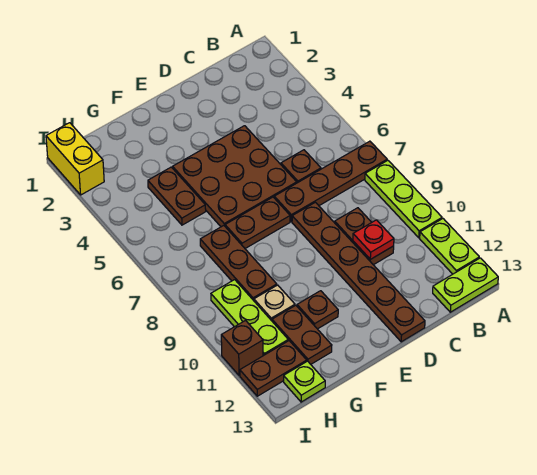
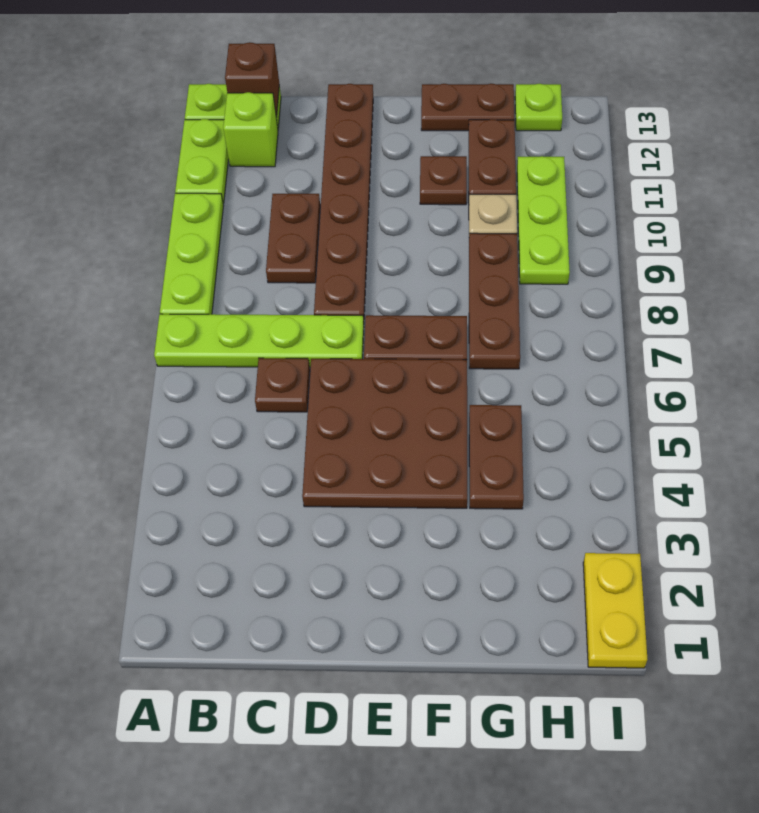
brown plate A7:D7 level 1 -> lime plate A7:D7 level 1
none -> lime brick B12 level 1
red plate C10 level 2 -> none
brown plate H12:I12 level 1 -> brown plate F13:G13 level 1
yellow brick I1:I2 level 1 -> yellow plate I1:I2 level 1
brown brick I11 level 1 -> brown brick B13 level 2

